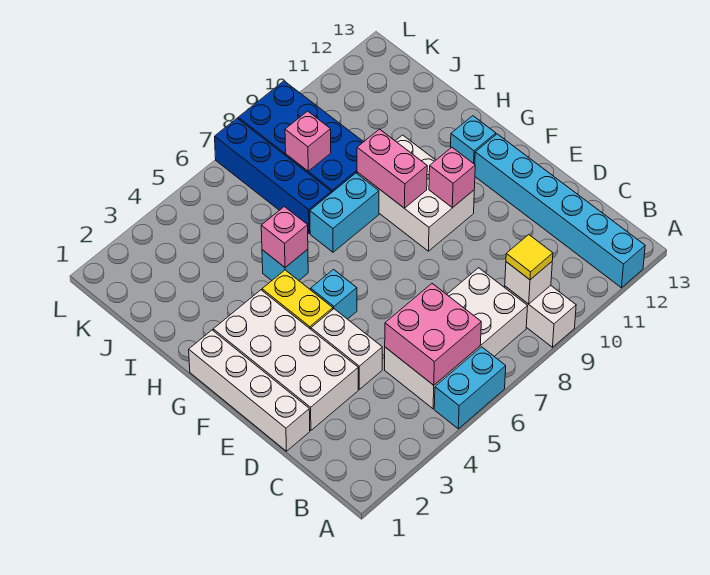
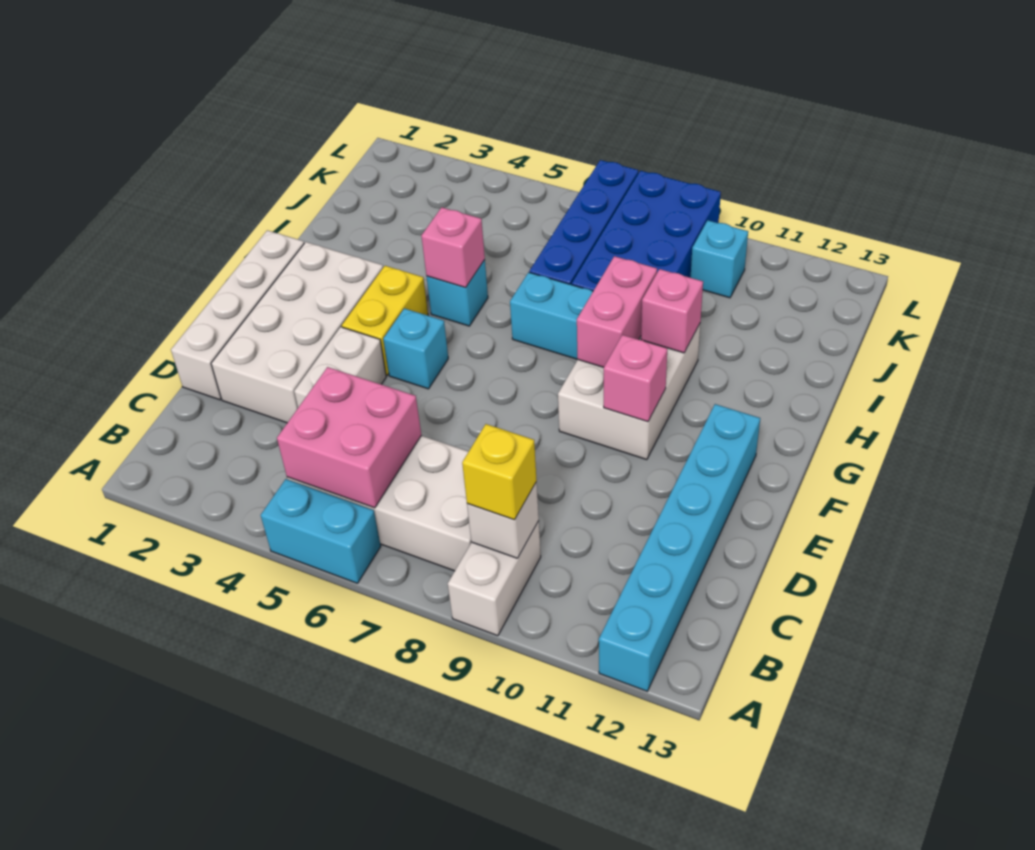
yellow tile B9 level 3 -> yellow brick B9 level 3
cyan brick G12 level 1 -> cyan brick K10 level 1
pink brick J8 level 2 -> pink brick H10 level 2

